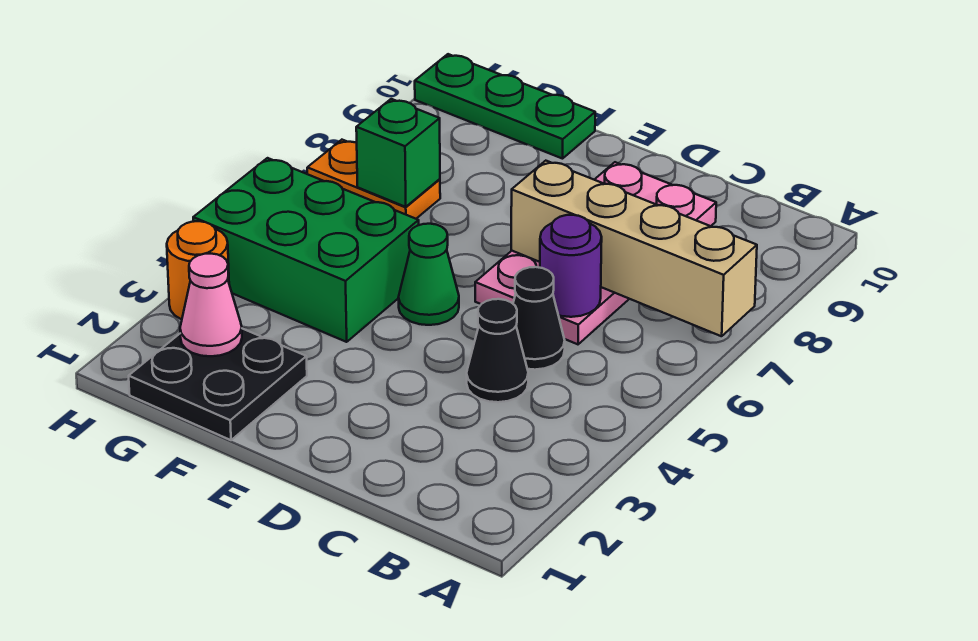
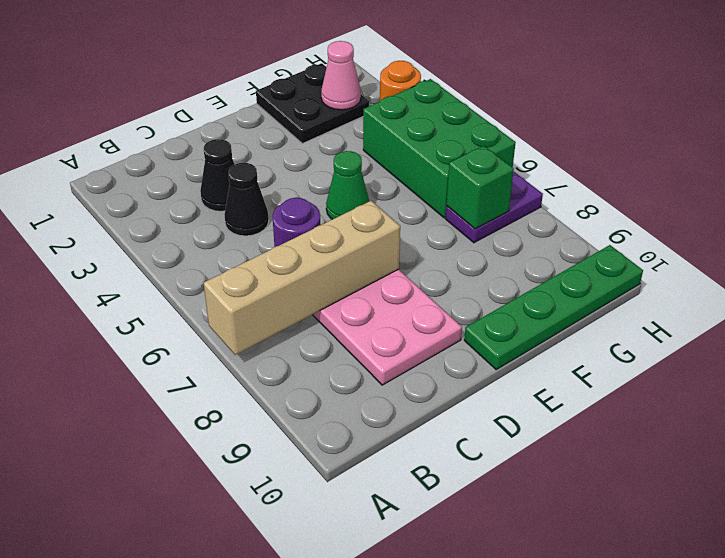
black cone C5 level 1 -> black cone C3 level 1
green brick F4:H5 level 1 -> green brick G4:H6 level 1
green plate F10:H10 level 1 -> green plate E10:H10 level 1
orange plate G7:H7 level 1 -> purple plate G7:H7 level 1

